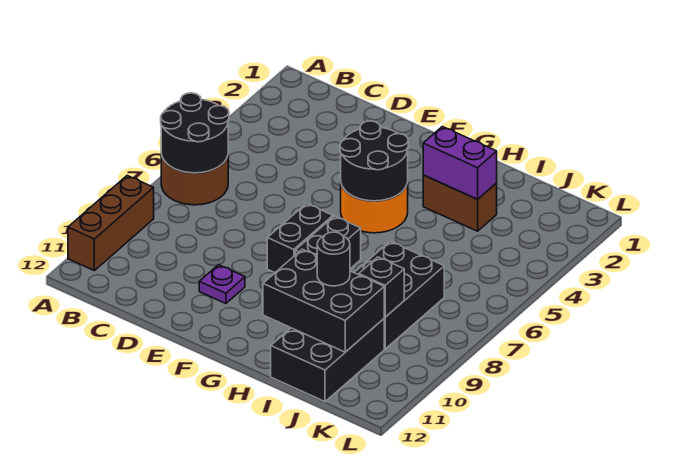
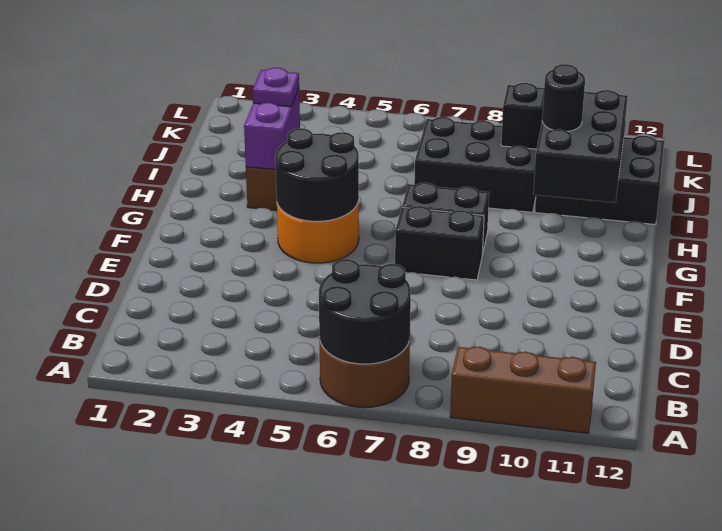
purple plate E10 level 1 -> purple plate I3 level 3

